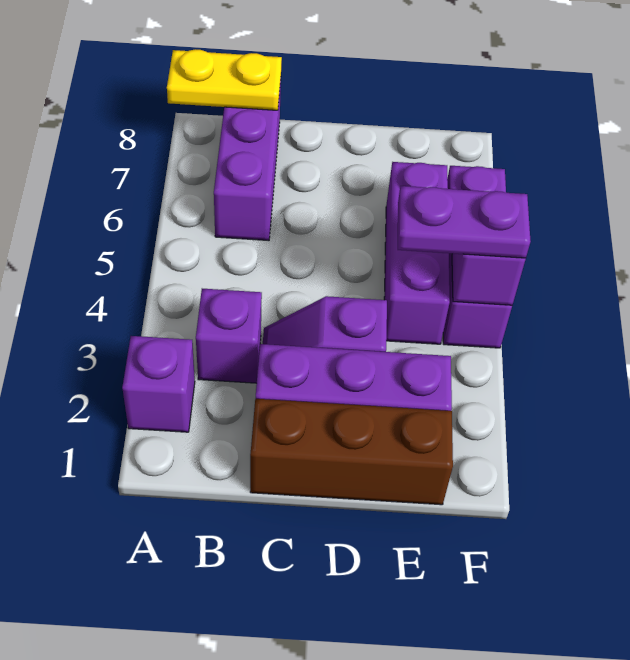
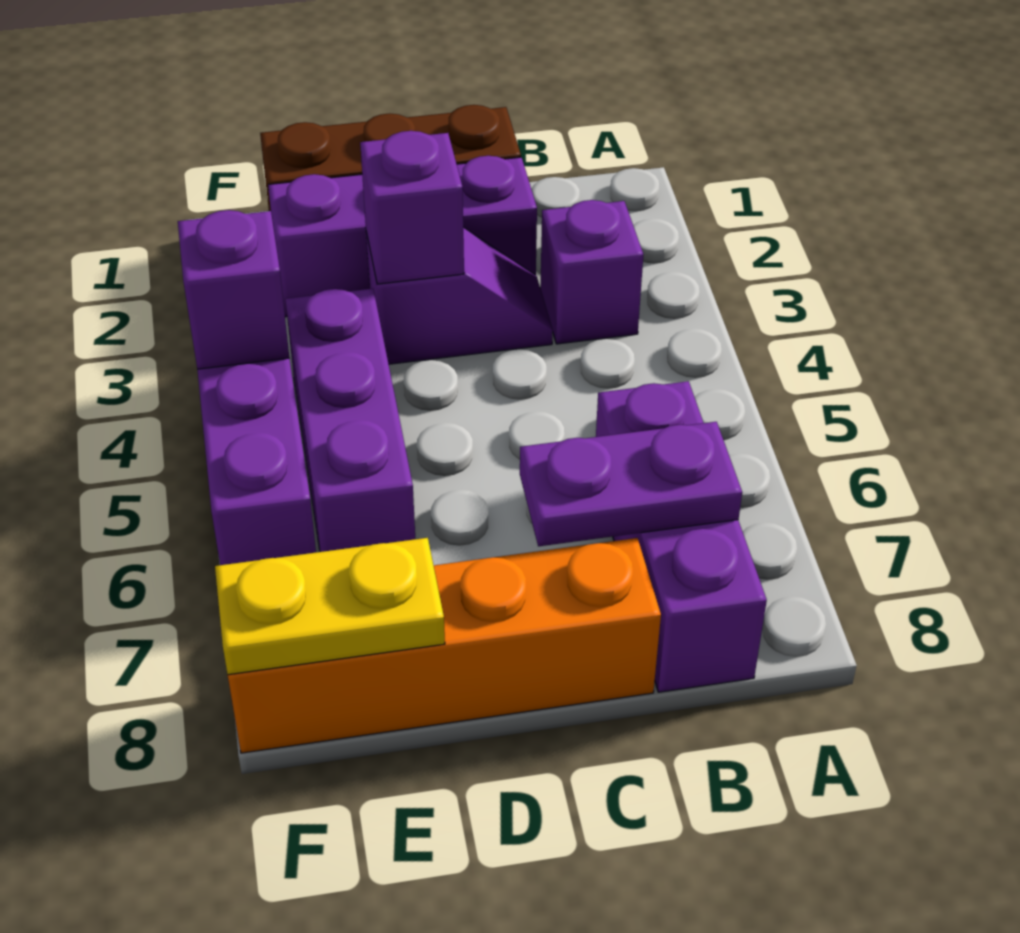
purple brick A2 level 1 -> purple brick D3 level 2
yellow plate A8:B8 level 2 -> yellow plate E8:F8 level 2
none -> orange brick C8:F8 level 1
purple plate E4:F4 level 3 -> purple plate B7:C7 level 2

